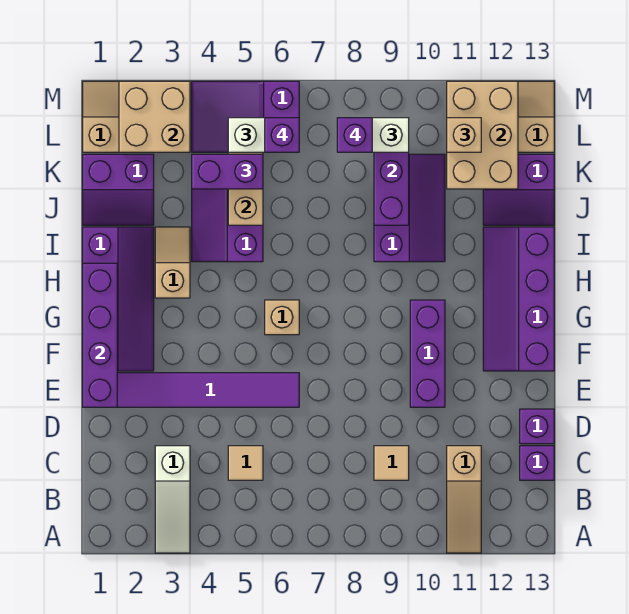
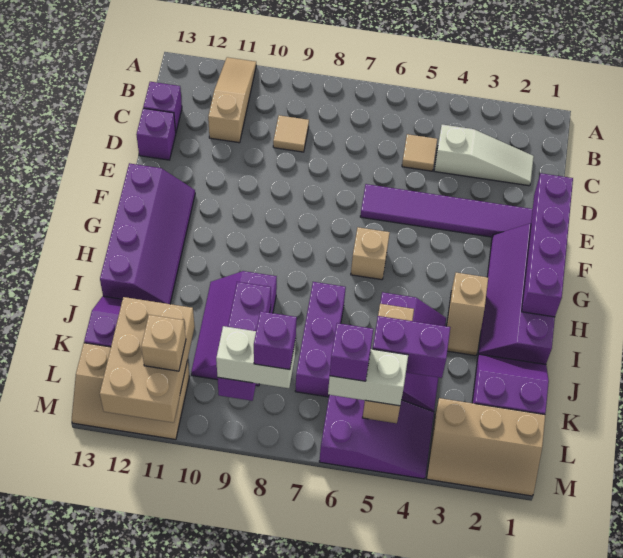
white slope A3:C3 level 1 top C -> white slope C2:C4 level 1 top 4
purple brick E10:G10 level 1 -> purple brick I7:K7 level 1
tan brick L2:M3 level 2 -> none

